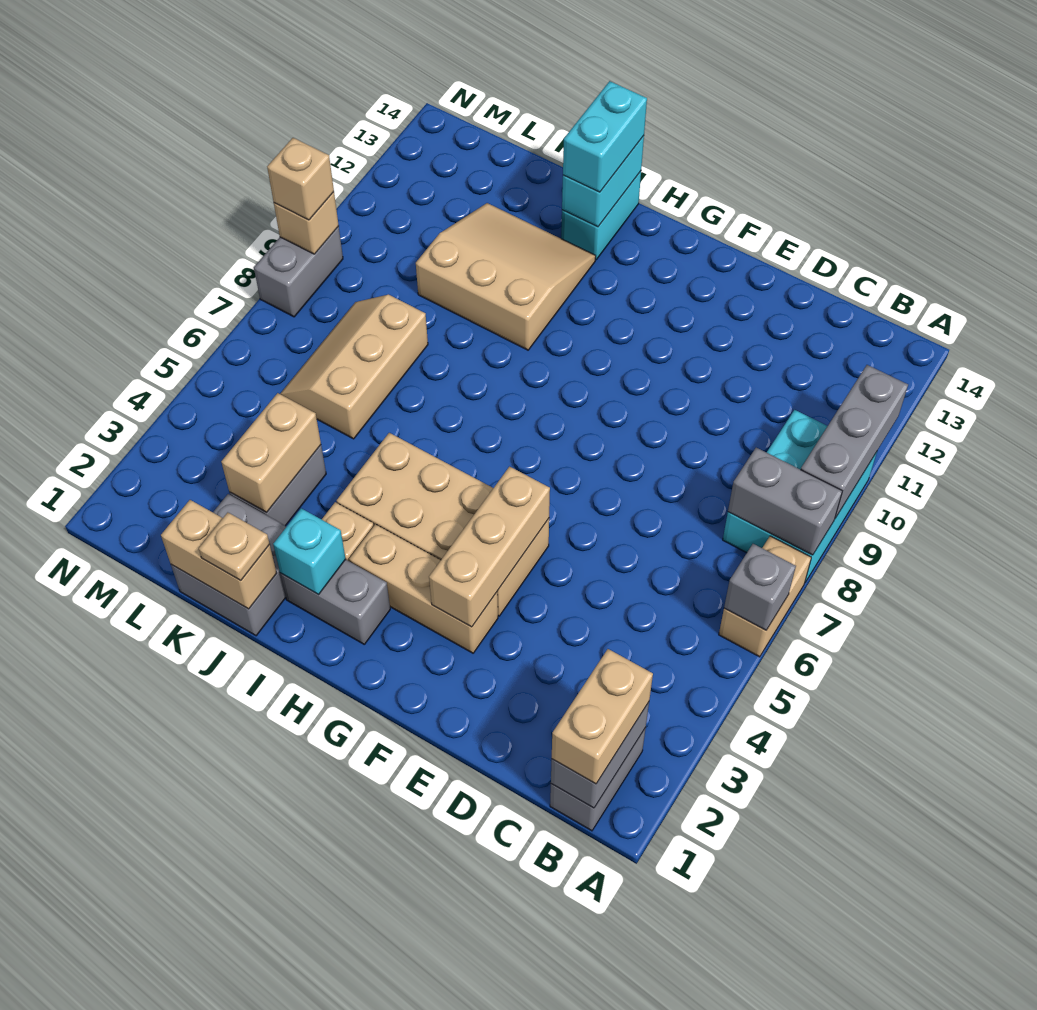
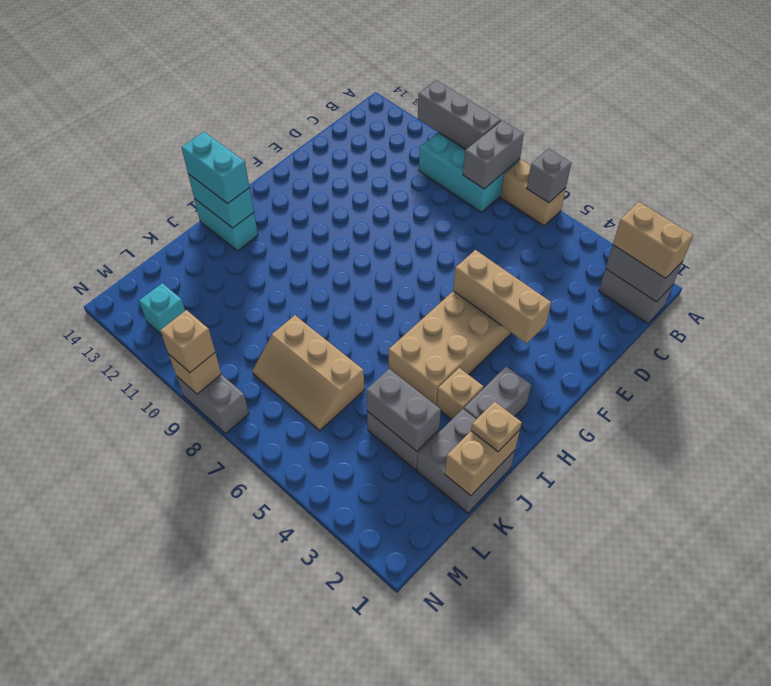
tan brick F3:H3 level 1 -> none
cyan brick I2 level 2 -> cyan brick M12 level 1
tan slope I10:K12 level 1 top 10 -> none
tan brick K3:K4 level 2 -> grey brick K3:K4 level 2

